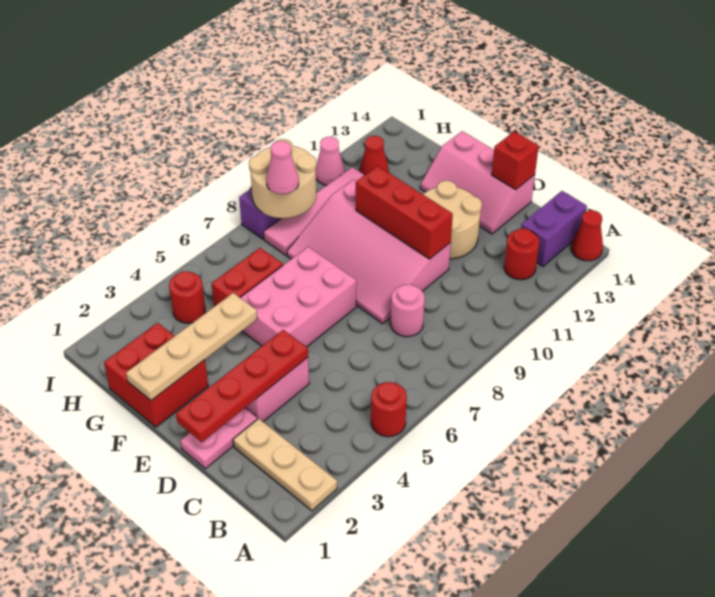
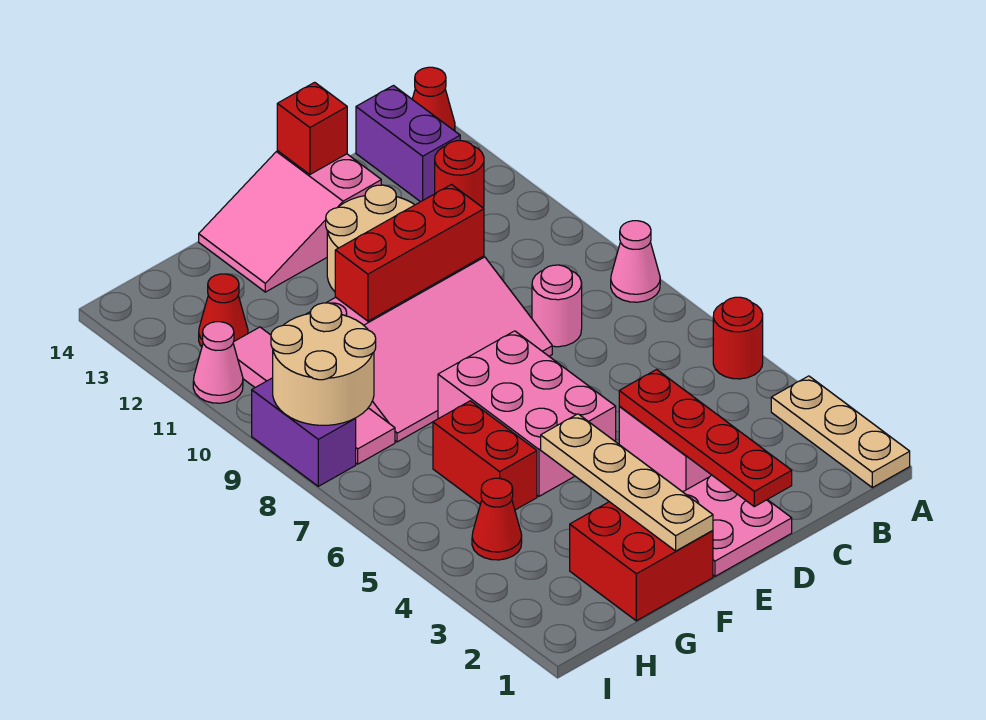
tan plate A2:C2 level 1 -> tan plate A1:A3 level 1
pink plate D1:D2 level 1 -> pink plate D1:E2 level 1
pink slope D13:F14 level 1 top 14 -> pink slope D13:F14 level 1 top D
red round brick H4 level 1 -> red cone H4 level 1
pink cone H8 level 3 -> pink cone A8 level 1

